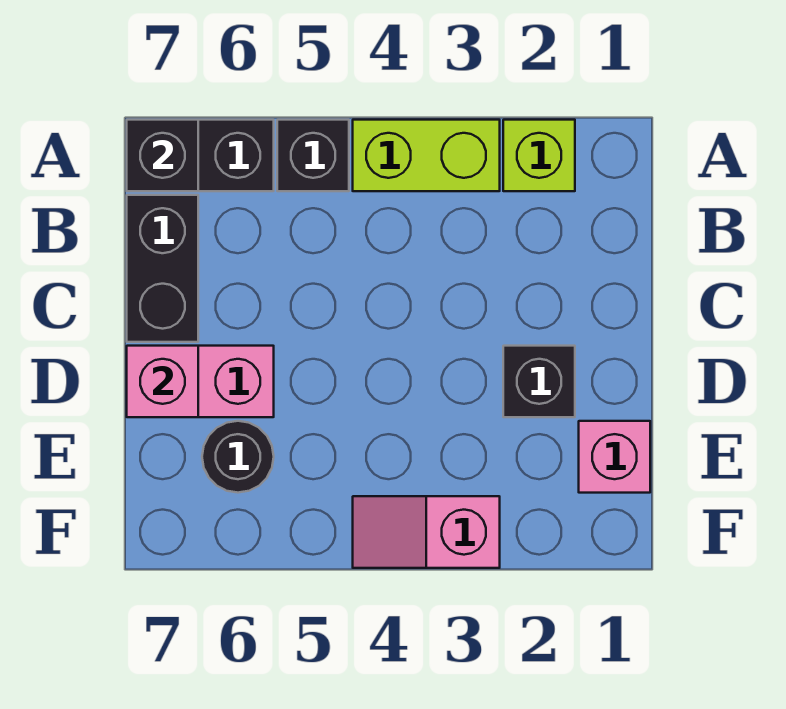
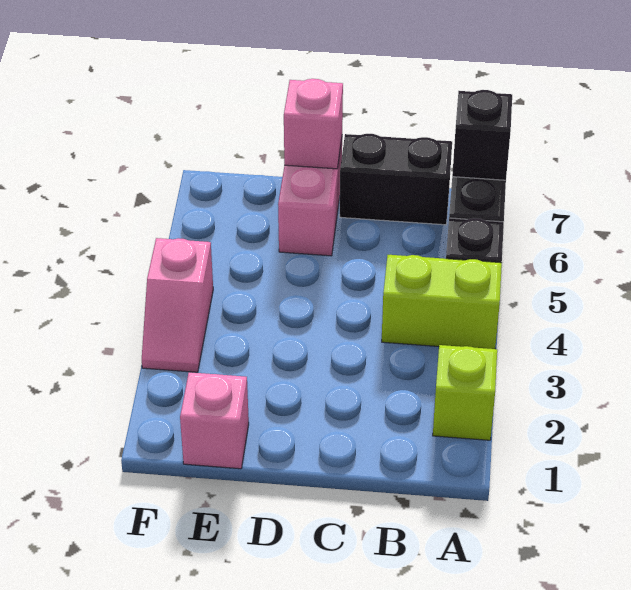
lime brick A3:A4 level 1 -> lime brick A4:B4 level 1
black brick D2 level 1 -> none
black round brick E6 level 1 -> none
pink slope F3:F4 level 1 top 3 -> pink slope F3:F4 level 1 top 4

